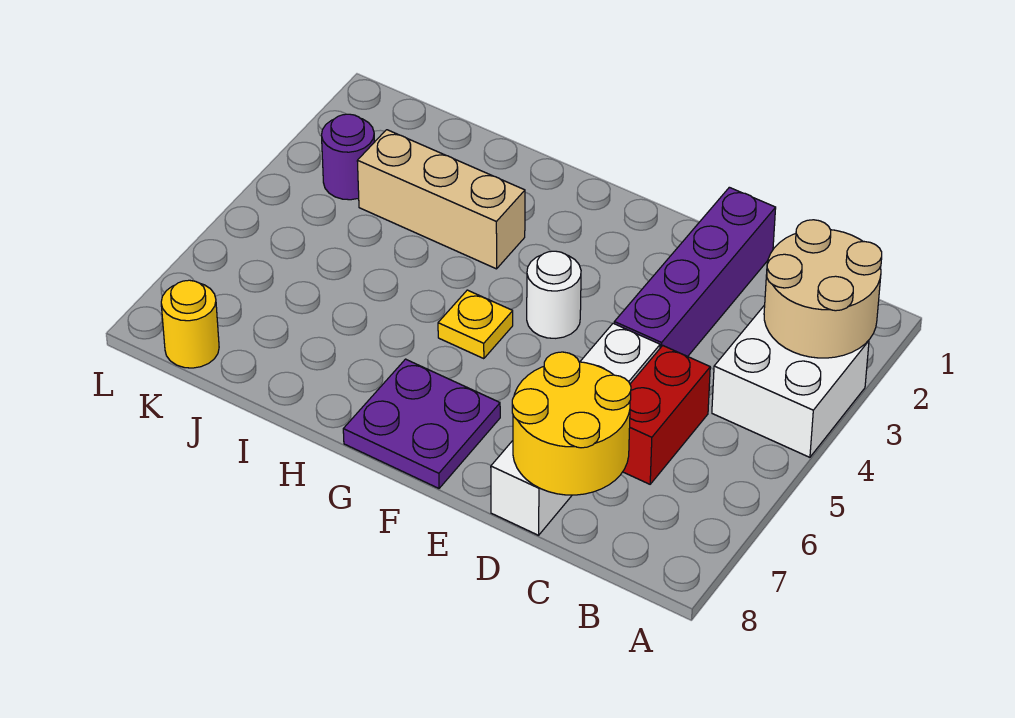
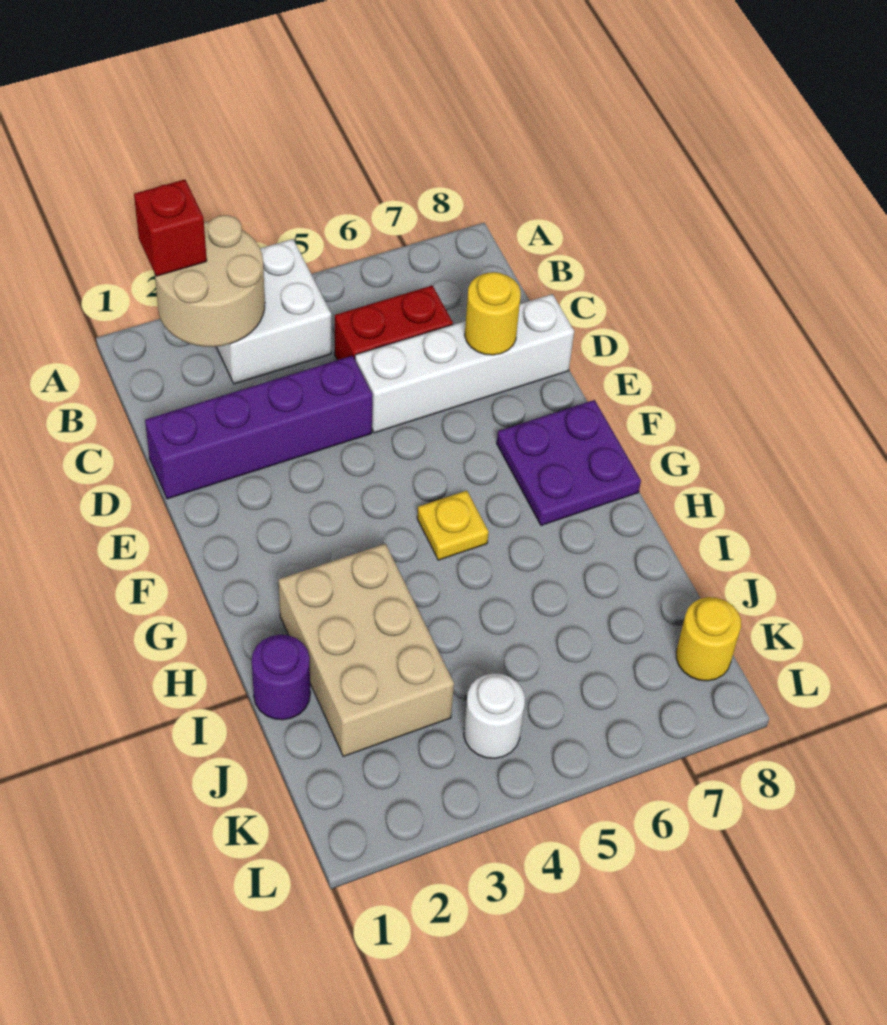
none -> red brick A2 level 3
yellow round brick C7:D8 level 2 -> yellow round brick D7 level 2
white round brick F4 level 1 -> white round brick K4 level 1
tan brick H3:J3 level 1 -> tan brick H2:J3 level 1
purple round brick K3 level 1 -> purple round brick I1 level 1

